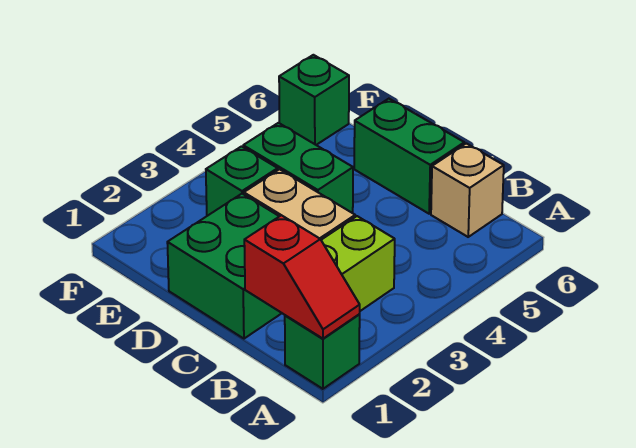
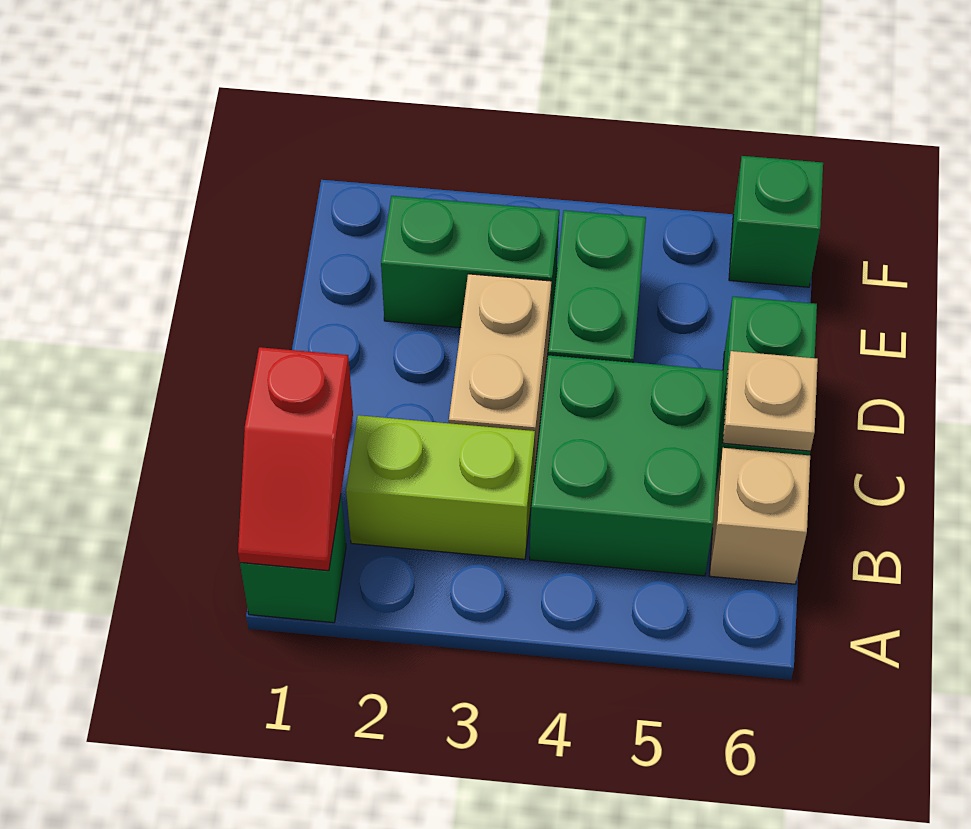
green brick C1:D2 level 1 -> green brick B4:C5 level 1
none -> tan plate C6 level 2
green brick E3 level 1 -> green brick E2:E3 level 1

